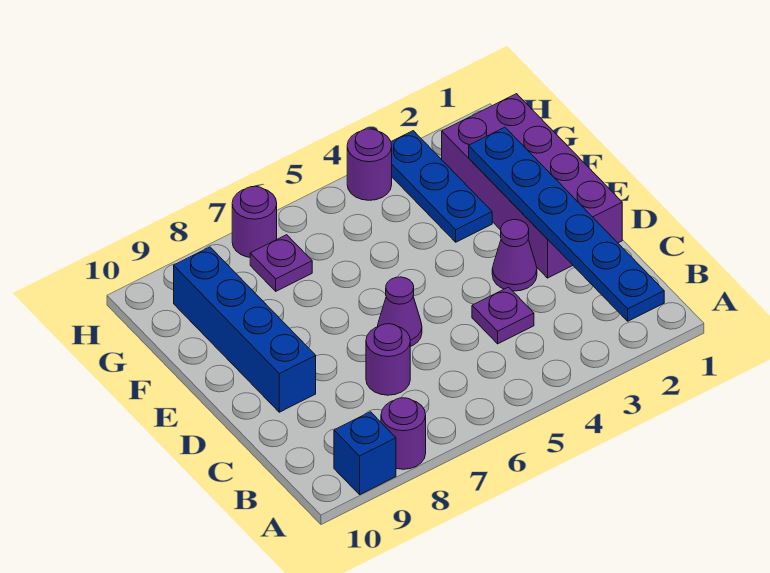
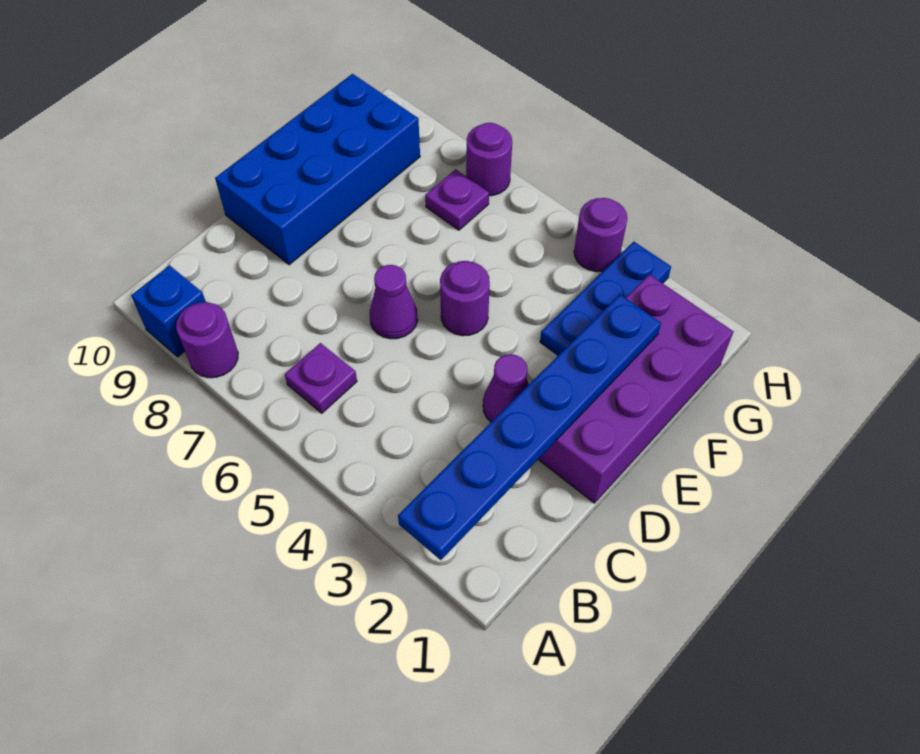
purple plate C4 level 1 -> purple plate B6 level 1
purple round brick C7 level 1 -> purple round brick E5 level 1
blue brick D9:G9 level 1 -> blue brick D9:G10 level 1

